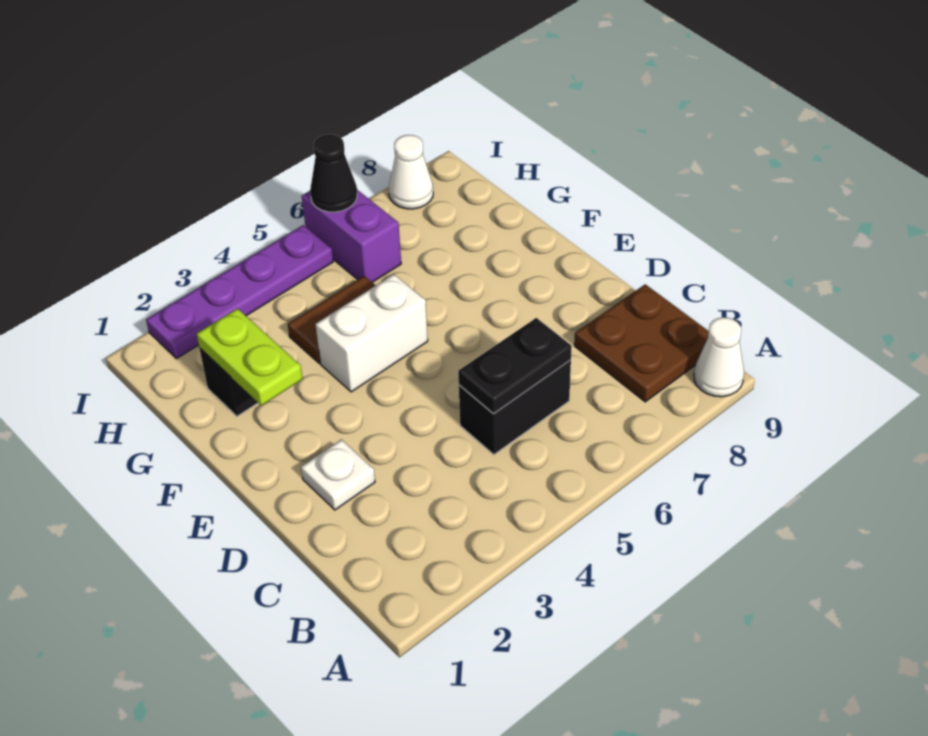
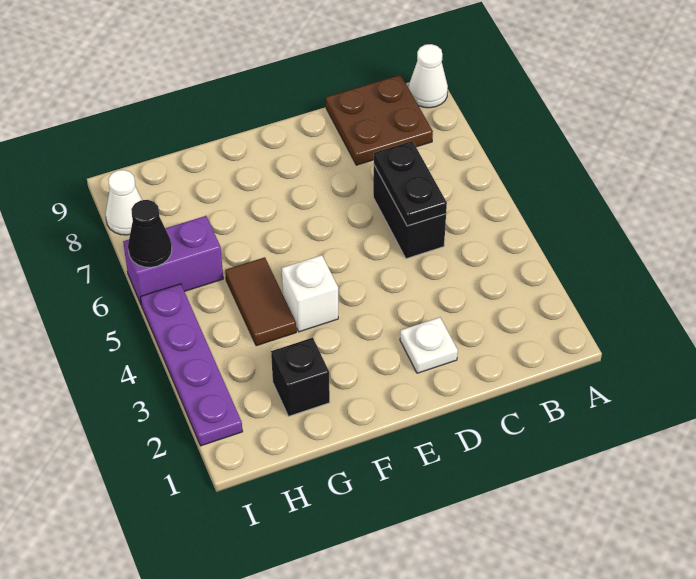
lime plate F2:G2 level 2 -> none
white brick F4:F5 level 1 -> white brick F4 level 1

